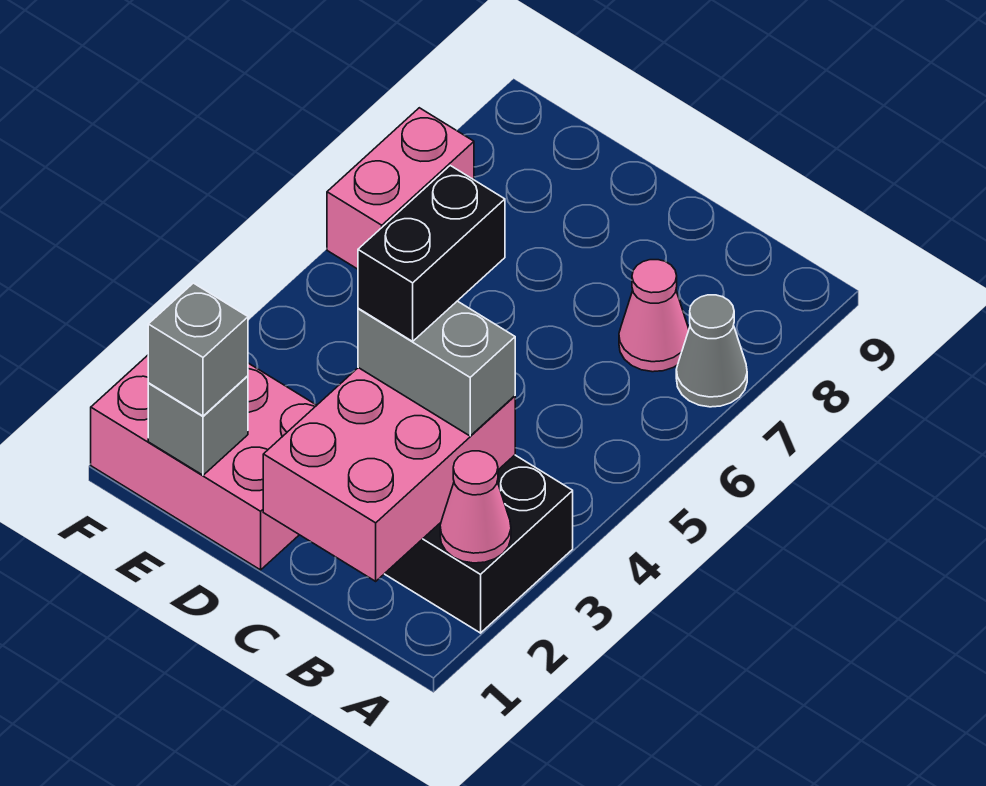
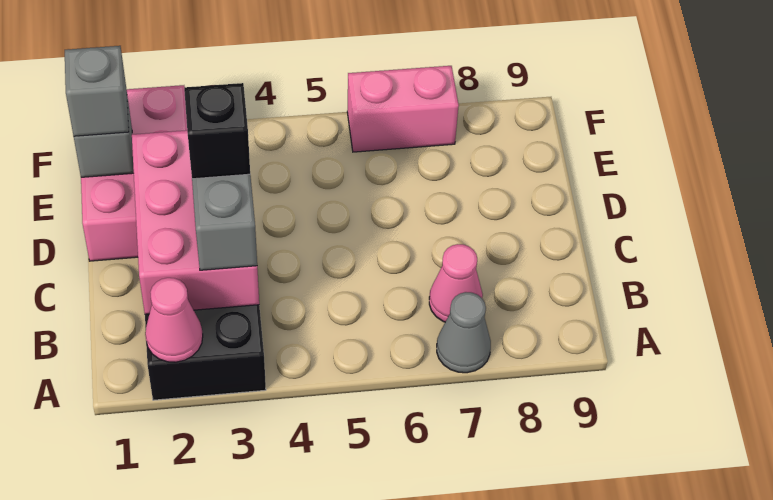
pink brick B1:C3 level 2 -> pink brick B2:D3 level 2
black brick C3:C4 level 4 -> black brick C3 level 4

